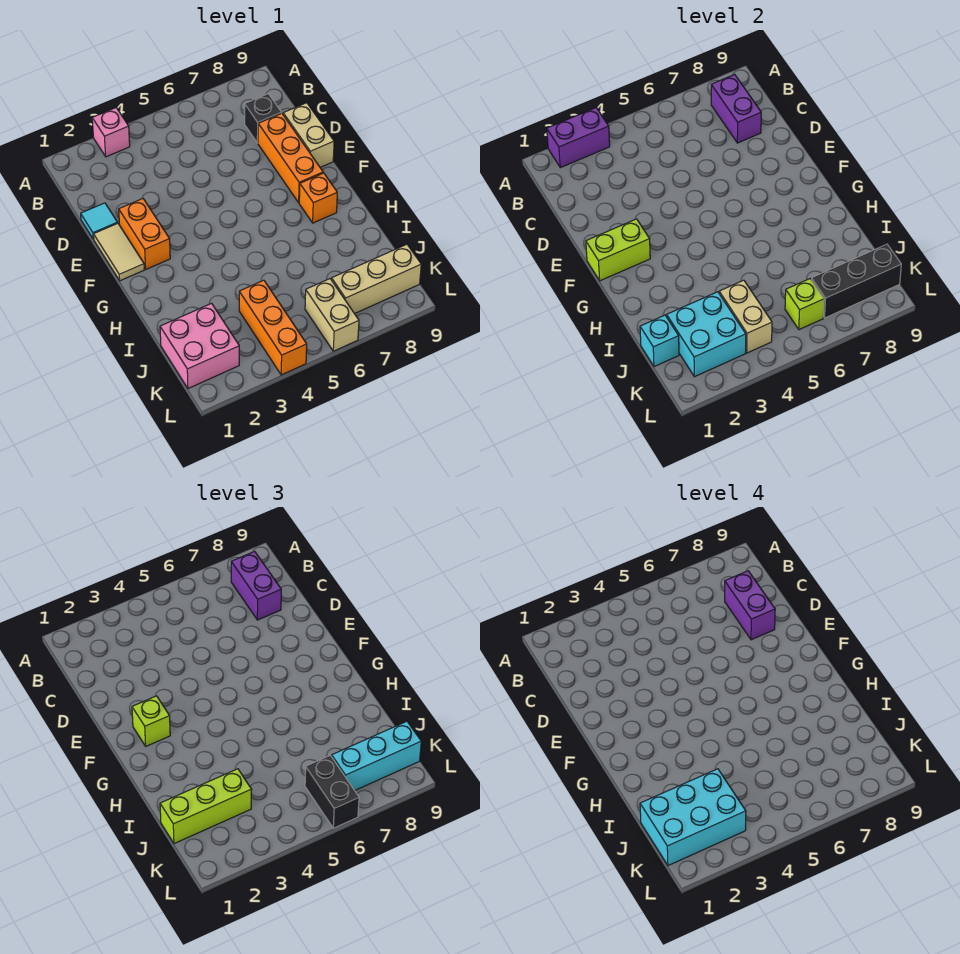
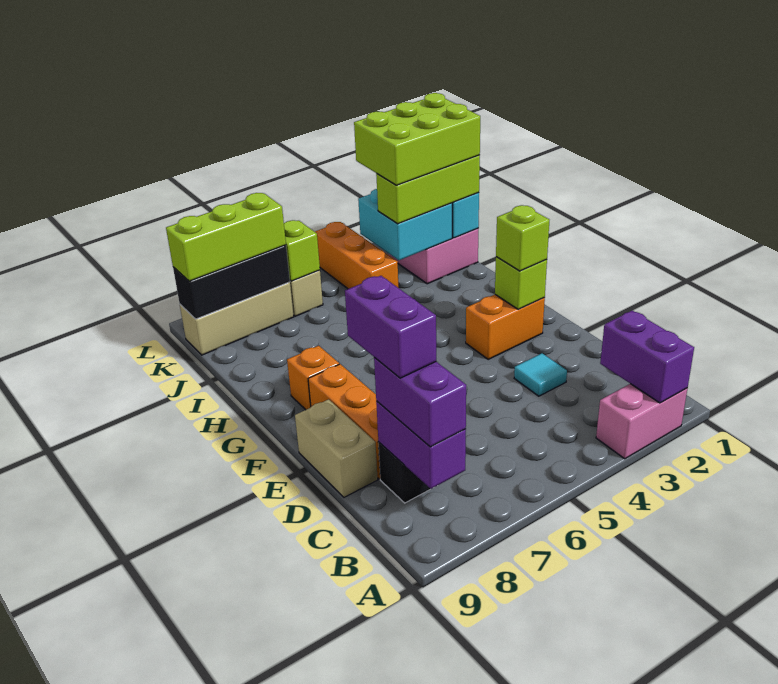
purple brick A2:A3 level 2 -> purple brick A2:B2 level 2
pink brick A3 level 1 -> pink brick A2:A3 level 1
cyan tile D1 level 1 -> cyan tile D3 level 1
tan tile E1:F1 level 1 -> none
orange brick E2:F2 level 1 -> orange brick F2:F3 level 1
lime brick F1:F2 level 2 -> lime brick F2 level 2
cyan brick J1:K3 level 4 -> lime brick J1:K3 level 4
tan brick J4:K4 level 2 -> none
black brick K6:L6 level 3 -> none
cyan brick K7:K9 level 3 -> lime brick K7:K9 level 3

